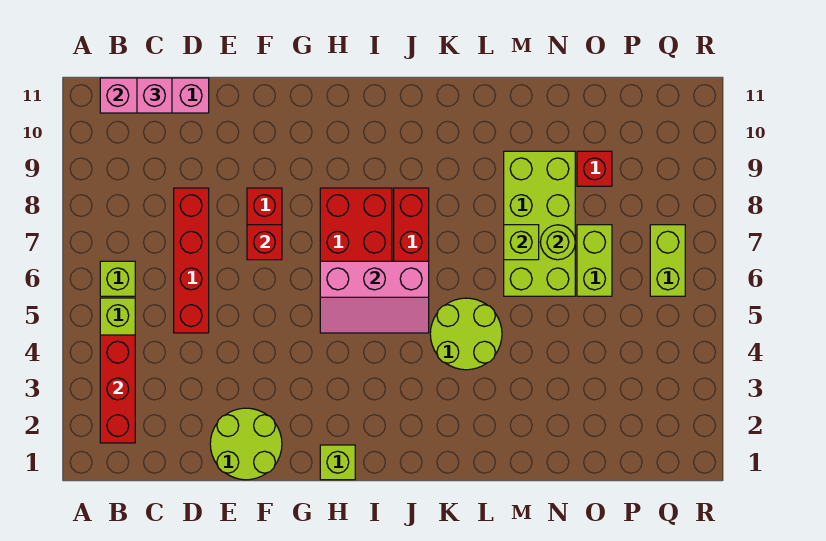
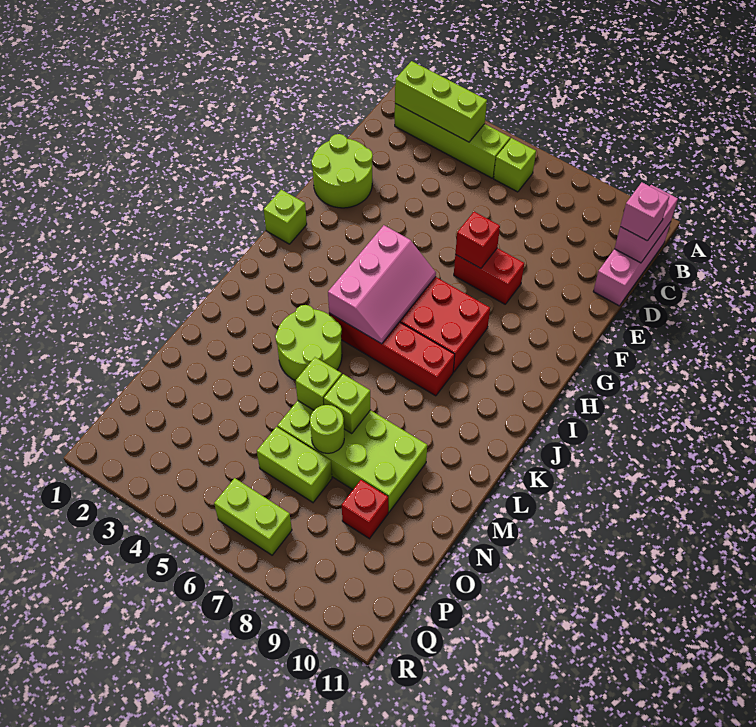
red brick B2:B4 level 2 -> lime brick B2:B4 level 2
red brick D5:D8 level 1 -> none
pink slope H5:J6 level 2 top 6 -> pink slope H5:J6 level 2 top 5
none -> lime brick M6 level 2

